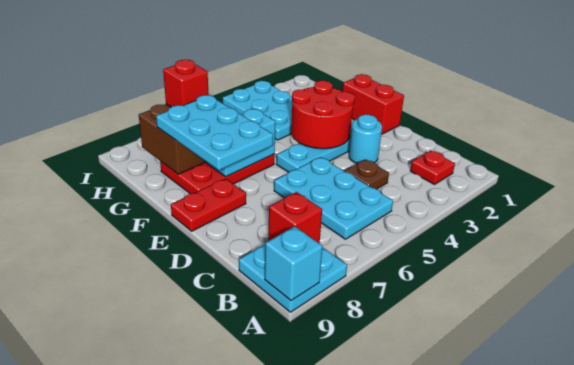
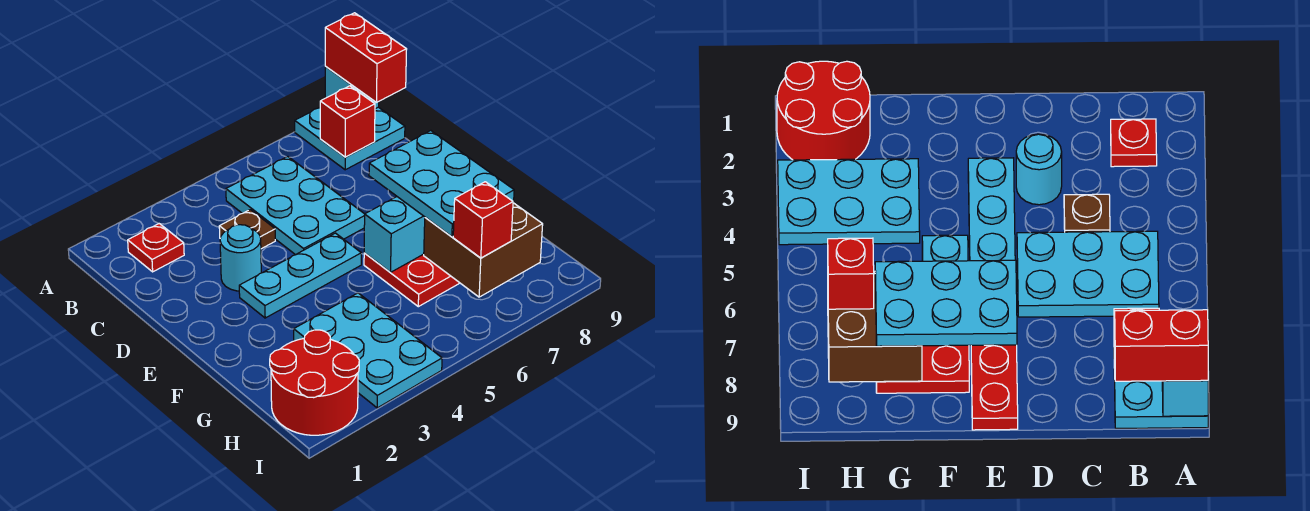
red brick E1:F1 level 1 -> red brick A9:B9 level 3
red round brick E3:F4 level 2 -> red round brick H1:I2 level 1

